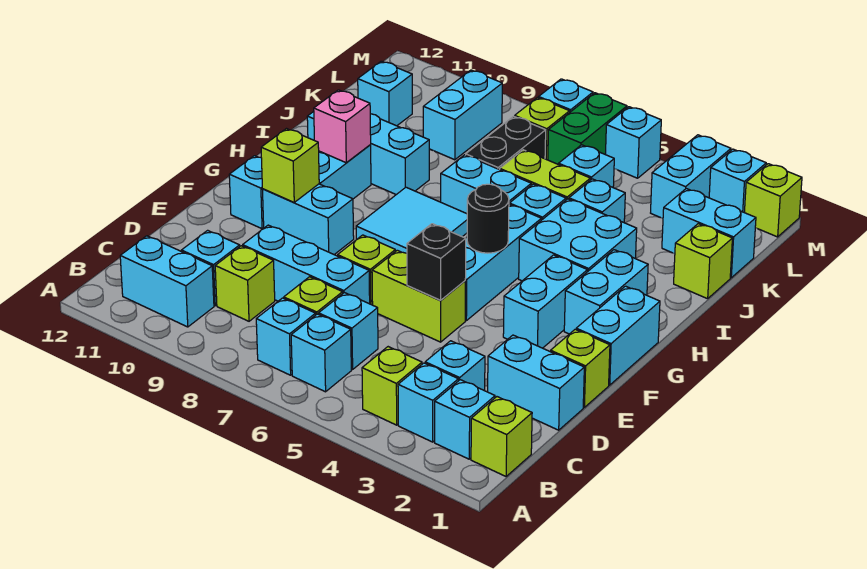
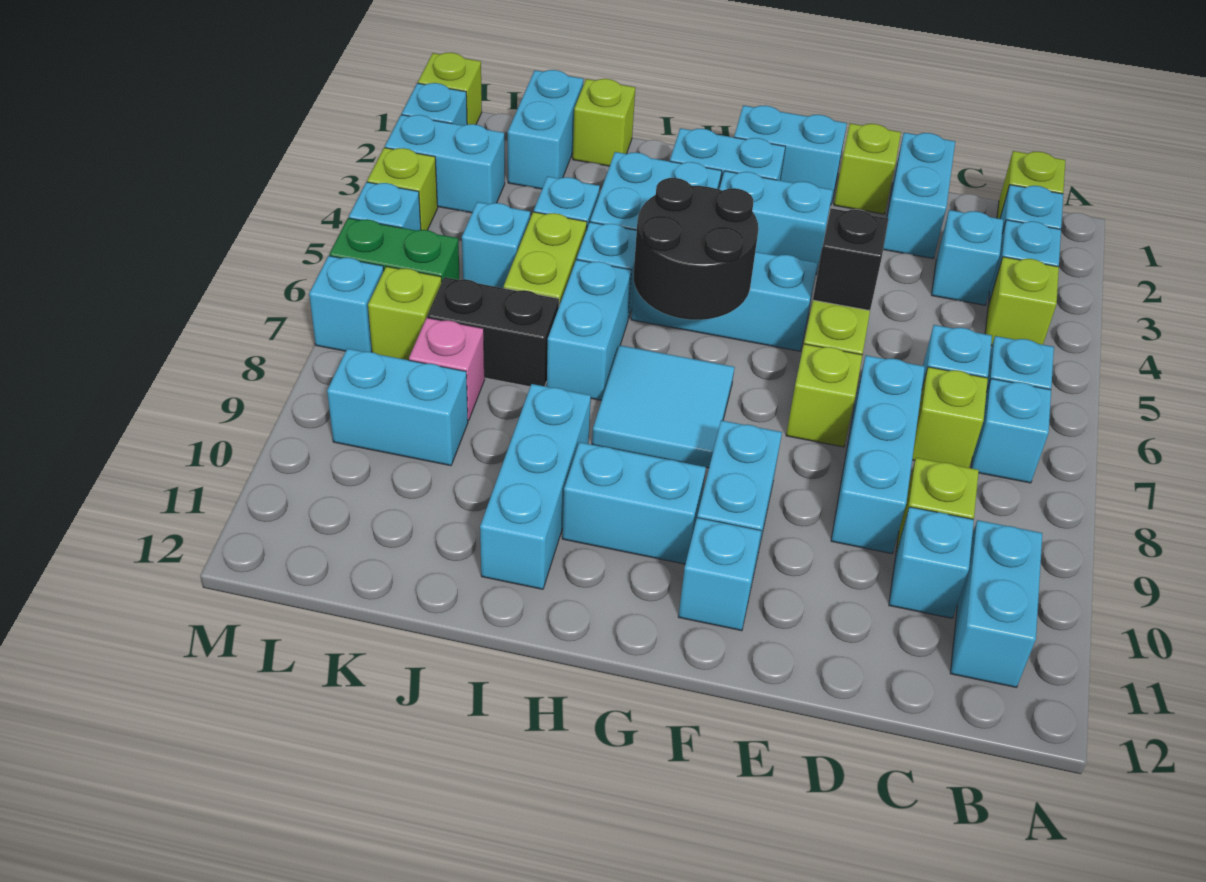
lime brick F10 level 2 -> lime brick M4 level 1
black round brick G5 level 2 -> black round brick G5:H6 level 2
pink brick H10 level 2 -> pink brick K8 level 1
cyan brick K11 level 1 -> none

